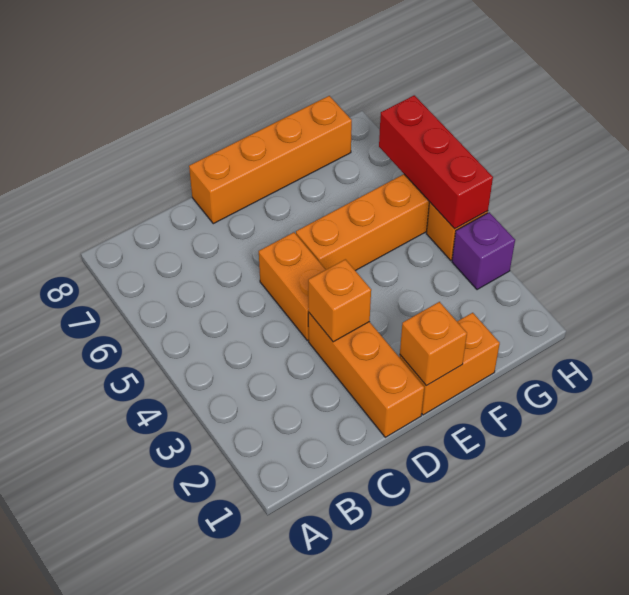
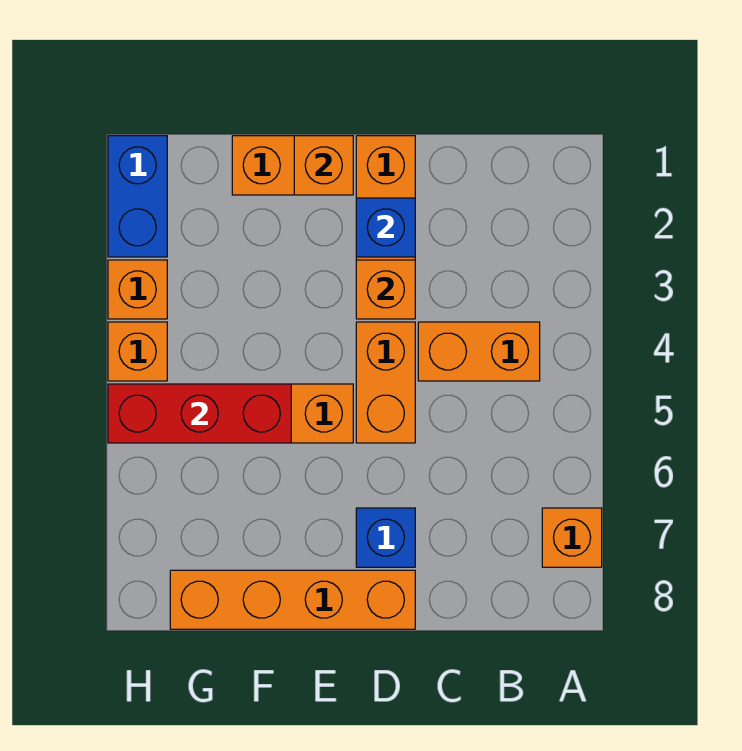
none -> orange brick A7 level 1
none -> orange brick B4:C4 level 1
none -> blue brick D2 level 2
none -> blue brick D7 level 1
none -> blue brick H1:H2 level 1
purple brick H3 level 1 -> orange brick H3 level 1
red brick H4:H6 level 2 -> red brick F5:H5 level 2

